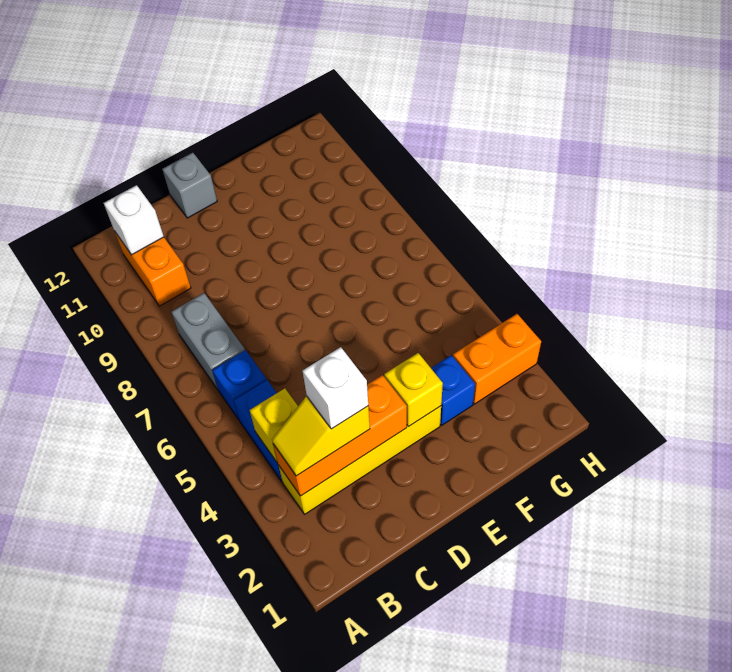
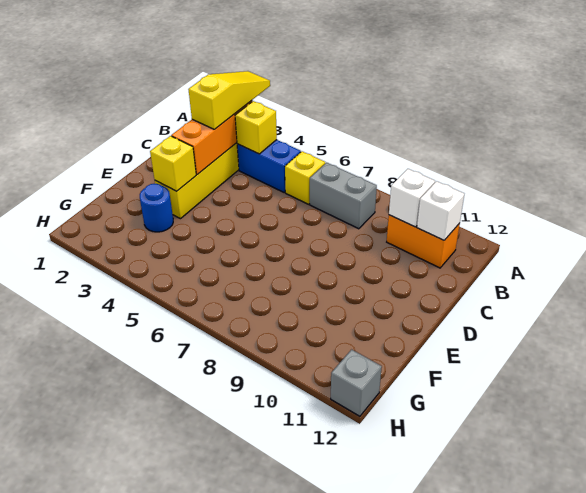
yellow slope B3:C3 level 3 top C -> yellow slope A3:C3 level 3 top C
blue brick B6 level 1 -> yellow brick B6 level 1
white brick C3 level 4 -> white brick B10 level 2
grey brick D12 level 1 -> grey brick H12 level 1
blue brick F3 level 1 -> blue round brick F3 level 1
orange brick G3:H3 level 1 -> none

